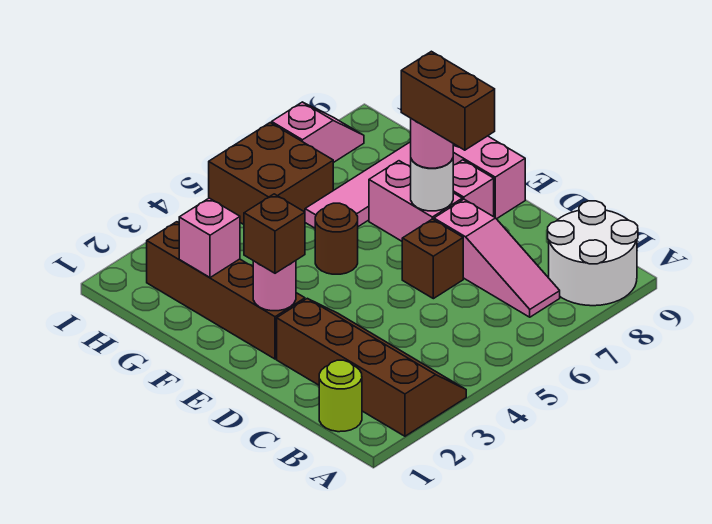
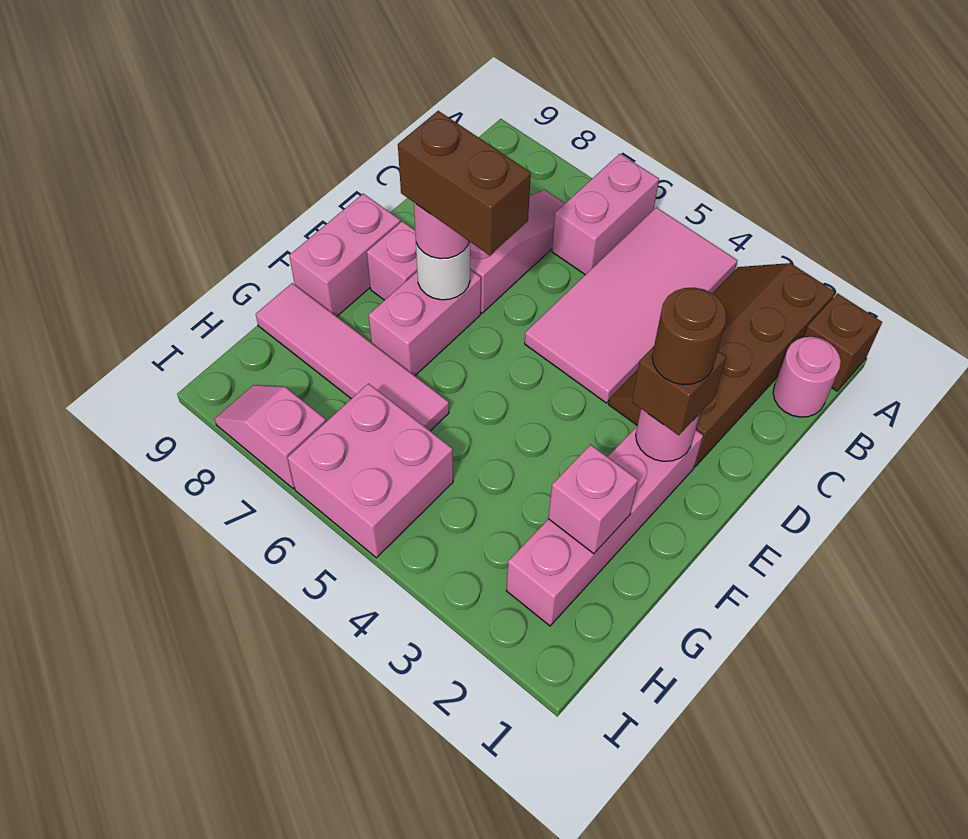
none -> pink tile A4:D5 level 1
none -> pink brick A6:B6 level 1
white round brick A8:B9 level 1 -> none
lime round brick B1 level 1 -> pink round brick B1 level 1
brown brick D6 level 1 -> brown brick A1 level 1
brown brick D7:E7 level 4 -> brown brick E6:E7 level 4
brown brick E2:H2 level 1 -> pink brick E2:H2 level 1
brown round brick F5 level 1 -> brown round brick E2 level 4
brown brick H5:I6 level 1 -> pink brick H5:I6 level 1

